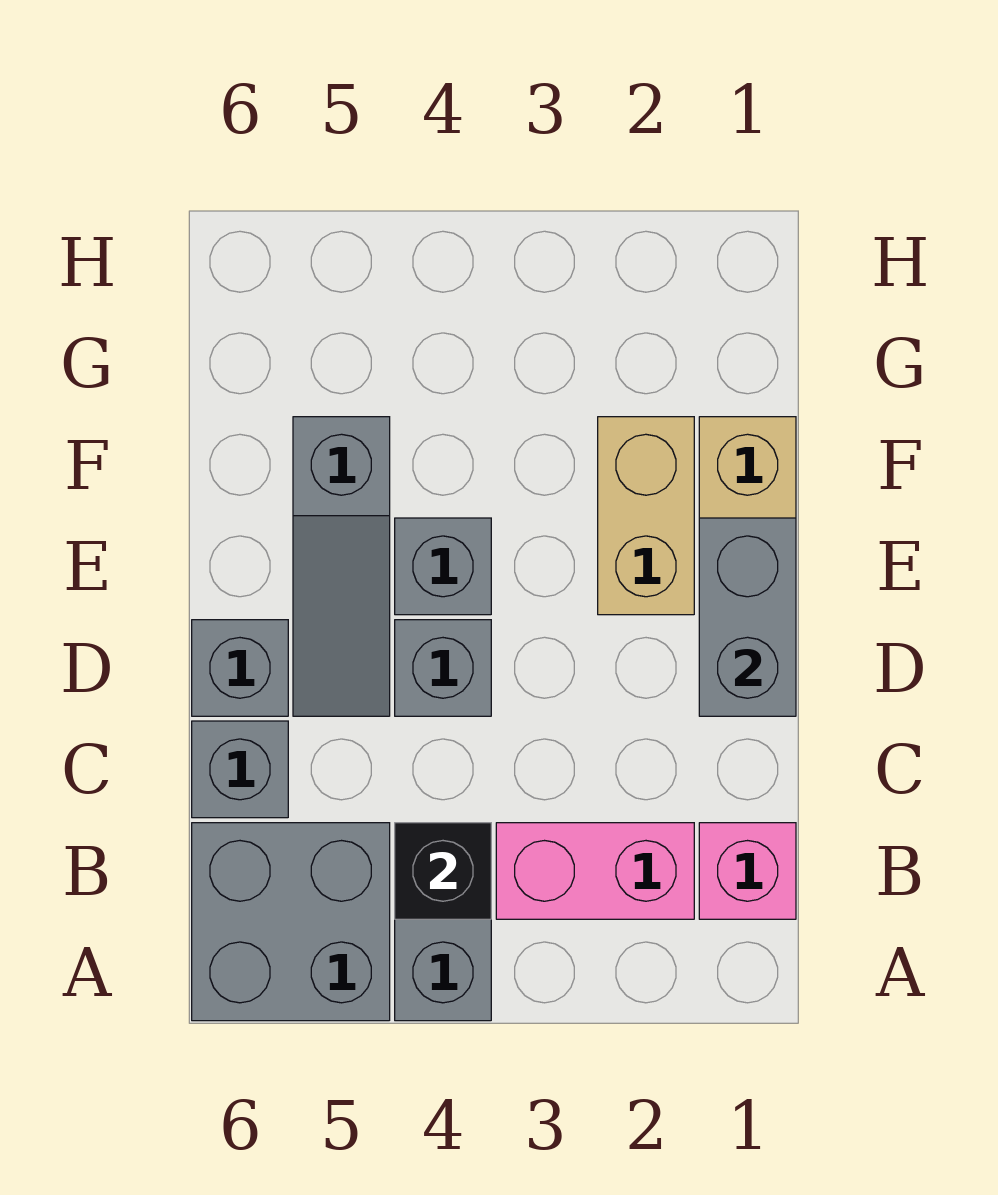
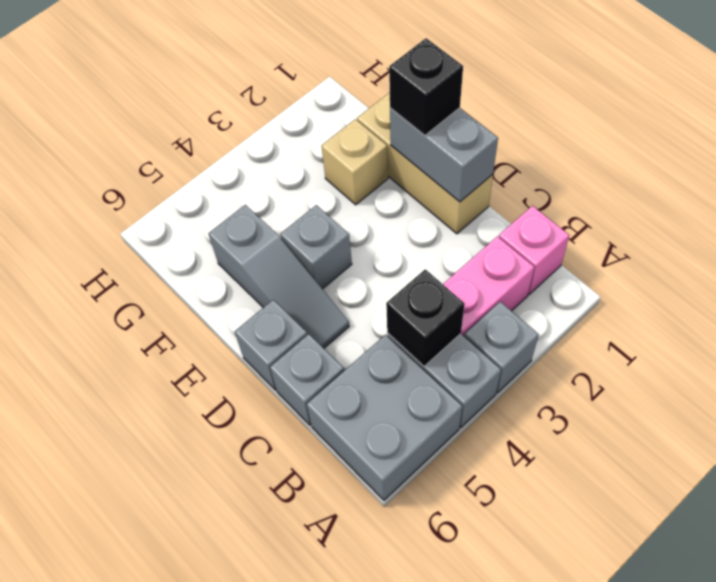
grey brick D4 level 1 -> grey brick A3 level 1
none -> black brick E1 level 3
tan brick E2:F2 level 1 -> tan brick F2 level 1

